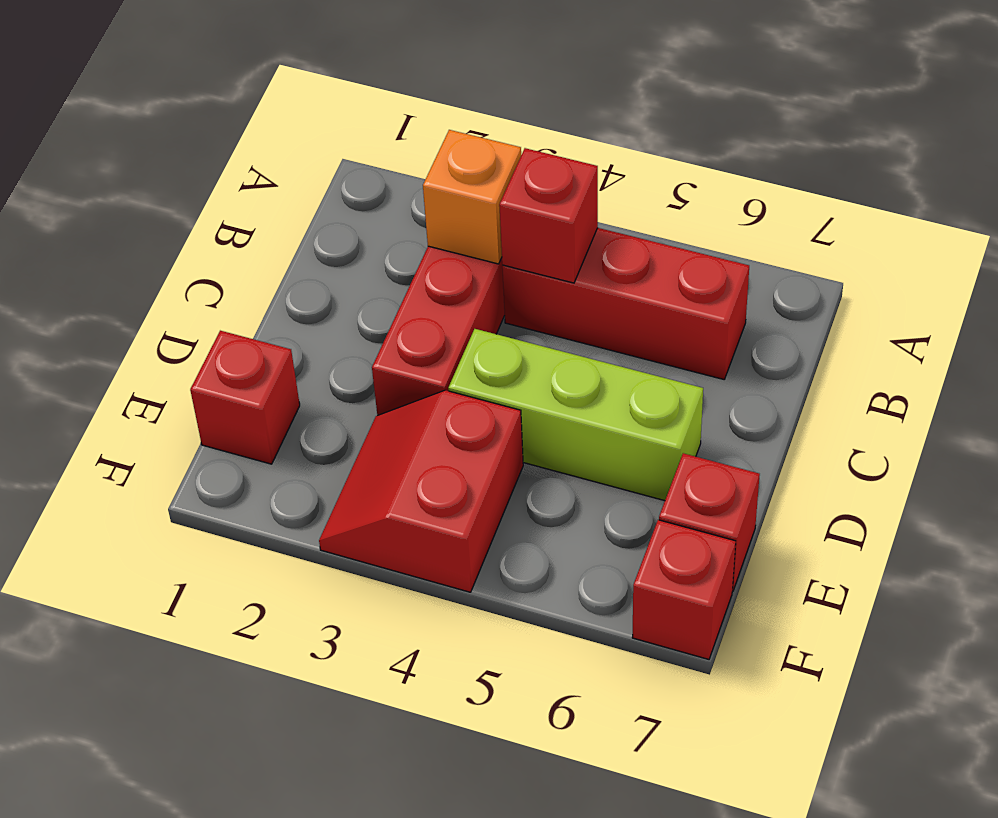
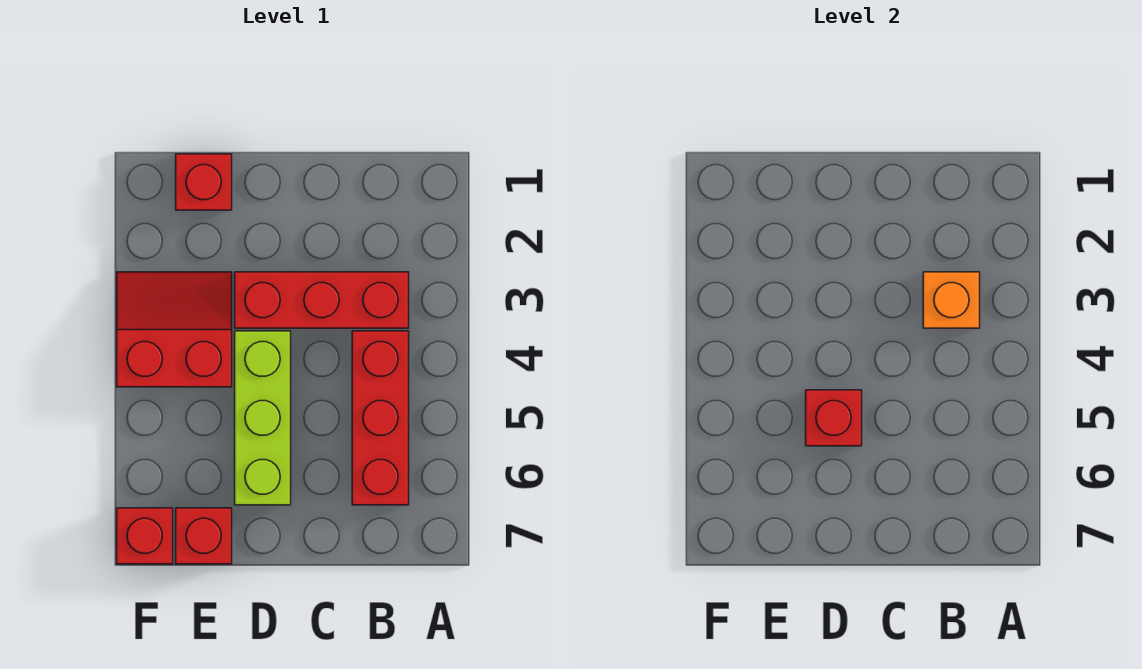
red brick B4 level 2 -> red brick D5 level 2

